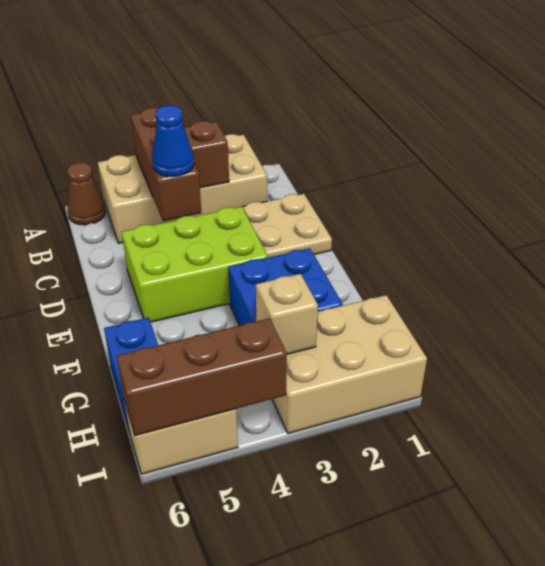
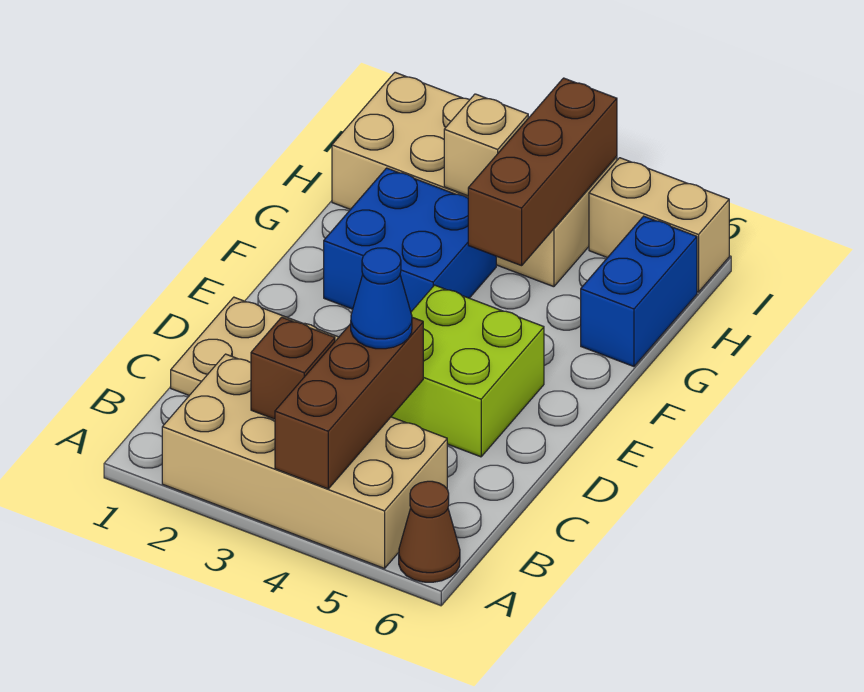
lime brick D3:E5 level 1 -> lime brick D4:E5 level 1
tan brick H1:I3 level 1 -> tan brick H1:I4 level 1
brown brick I4:I6 level 2 -> brown brick G4:I4 level 2

